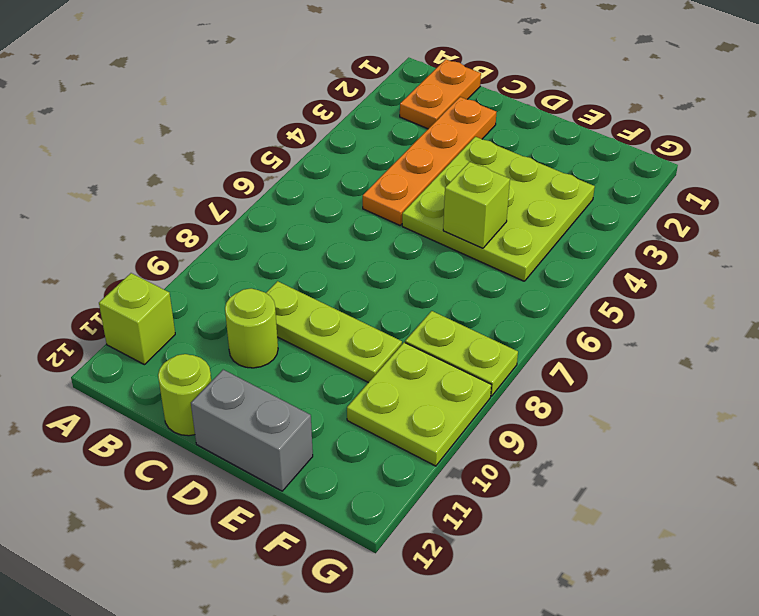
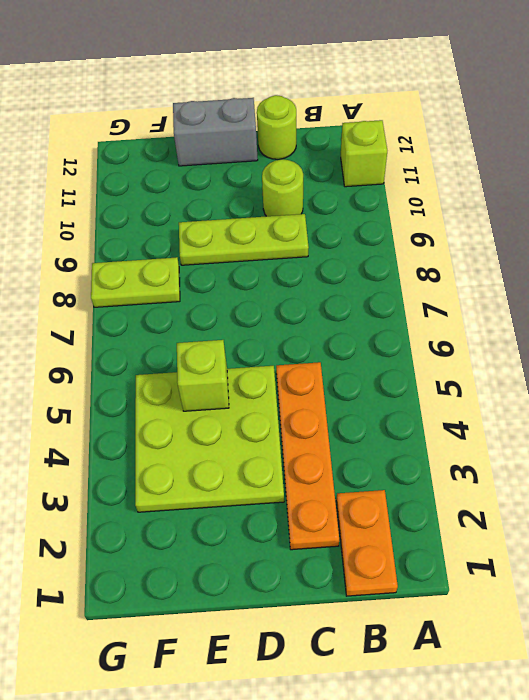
lime plate F9:G10 level 1 -> none

